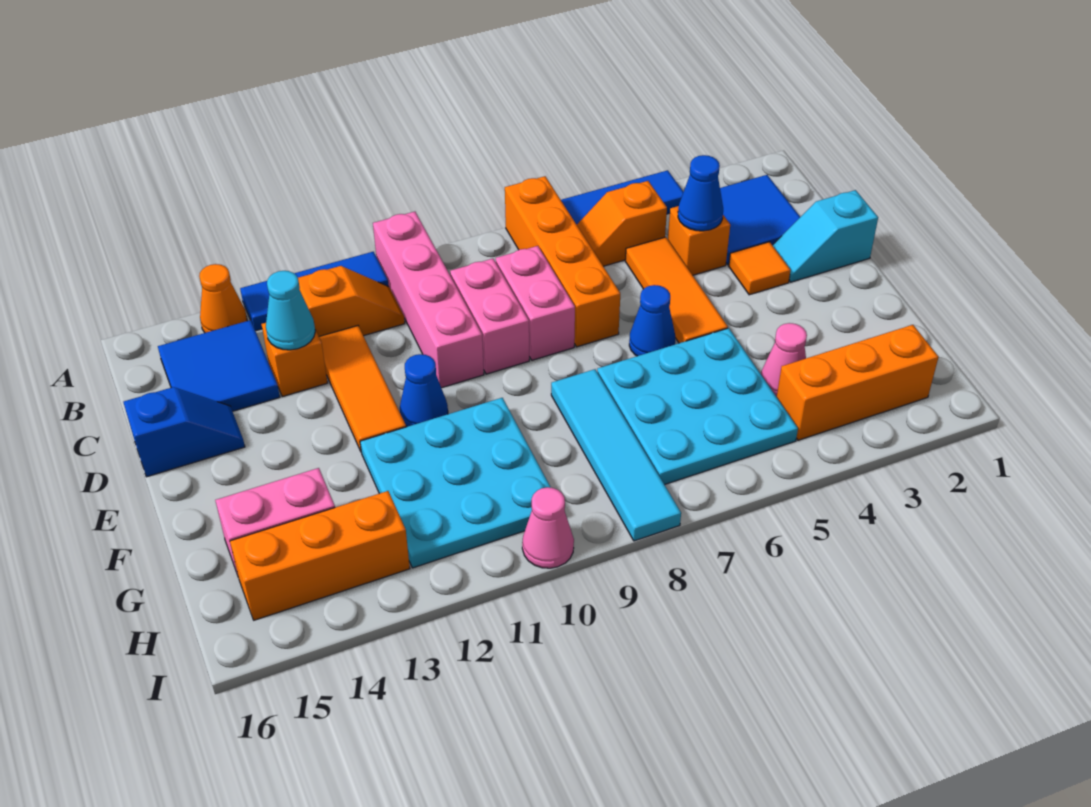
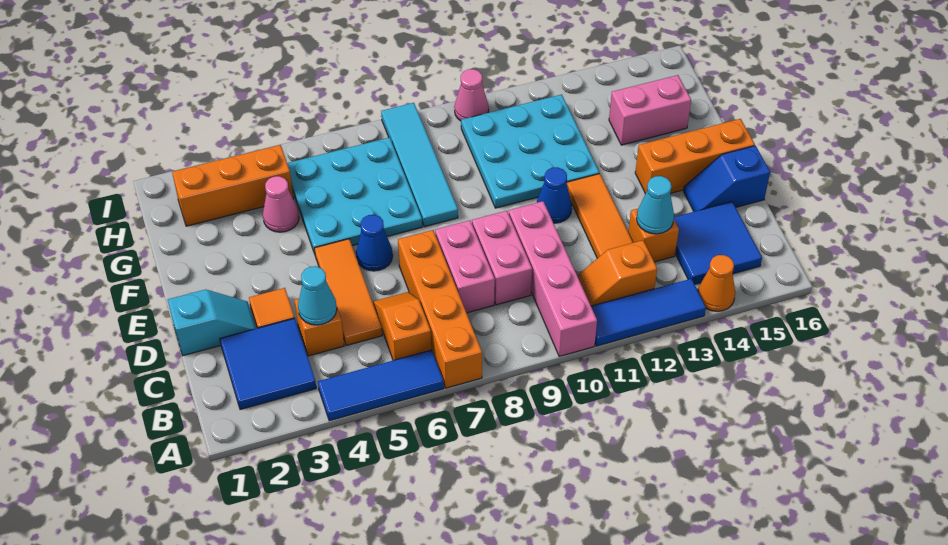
orange slope B5:B6 level 1 top 5 -> orange slope B6:C6 level 1 top B
blue cone C4 level 2 -> cyan cone C4 level 2
orange brick H13:H15 level 1 -> orange brick E14:E16 level 1

